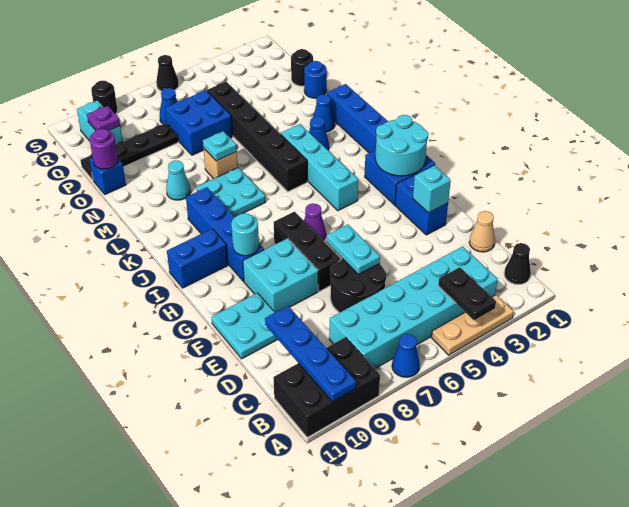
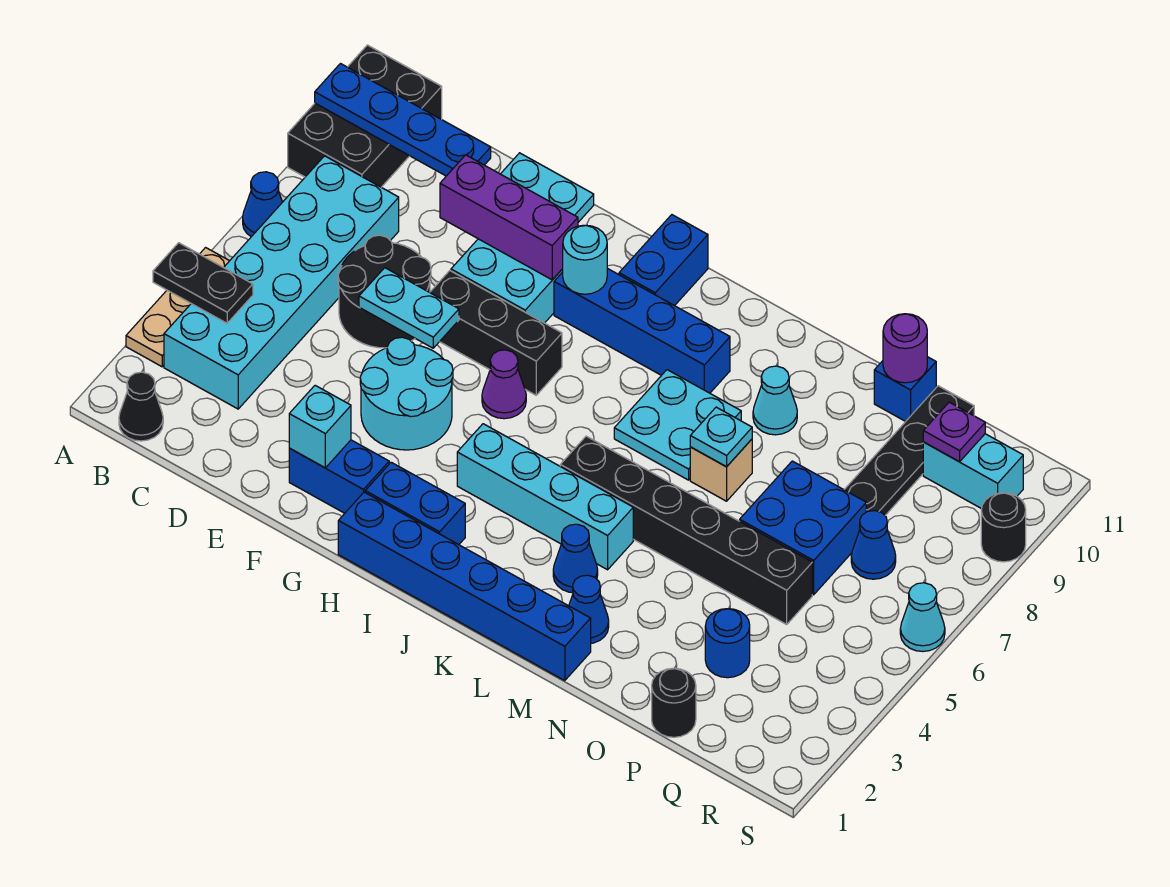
tan cone D1 level 1 -> none
none -> purple brick E9:G9 level 2
cyan round brick H1:I2 level 2 -> cyan round brick F4:G5 level 1
blue round brick O1 level 1 -> blue round brick P3 level 1
black cone S6 level 1 -> cyan cone S6 level 1

